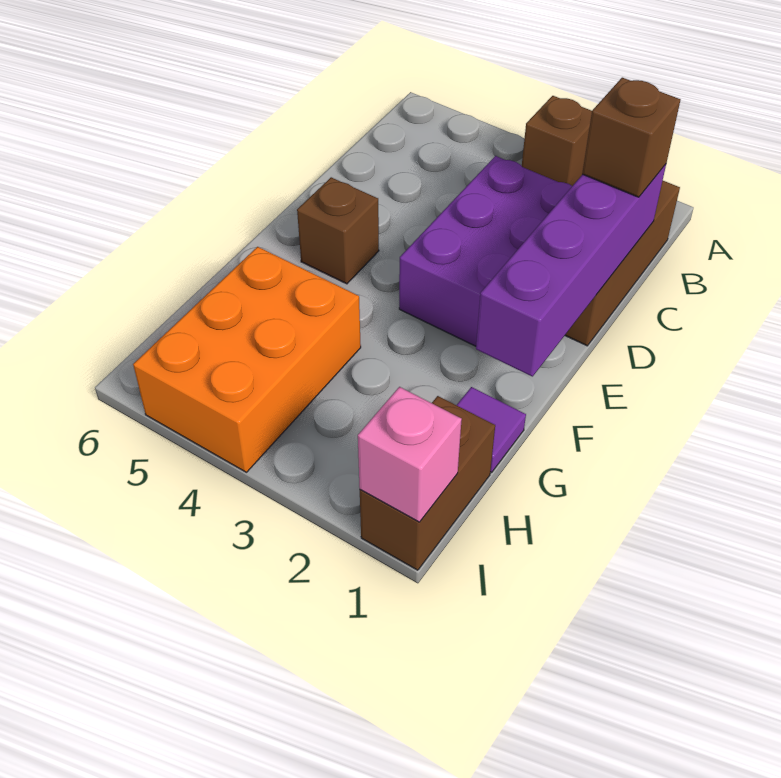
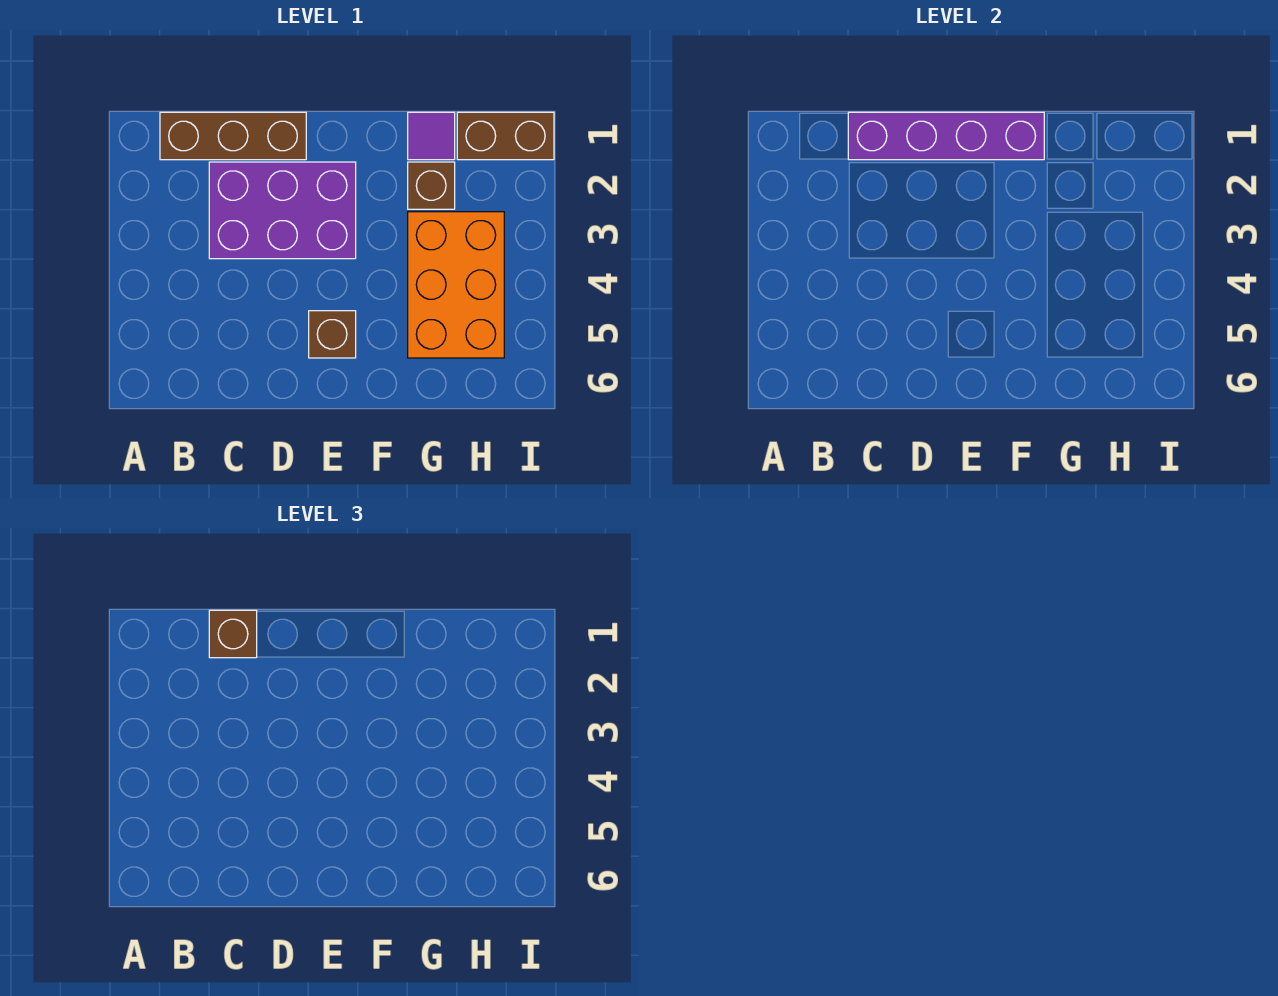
brown brick A3 level 1 -> brown brick G2 level 1
orange brick G4:I5 level 1 -> orange brick G3:H5 level 1
pink brick I1 level 2 -> none

